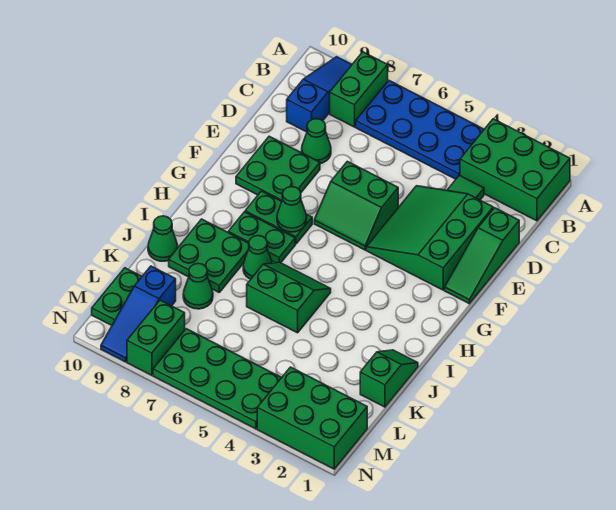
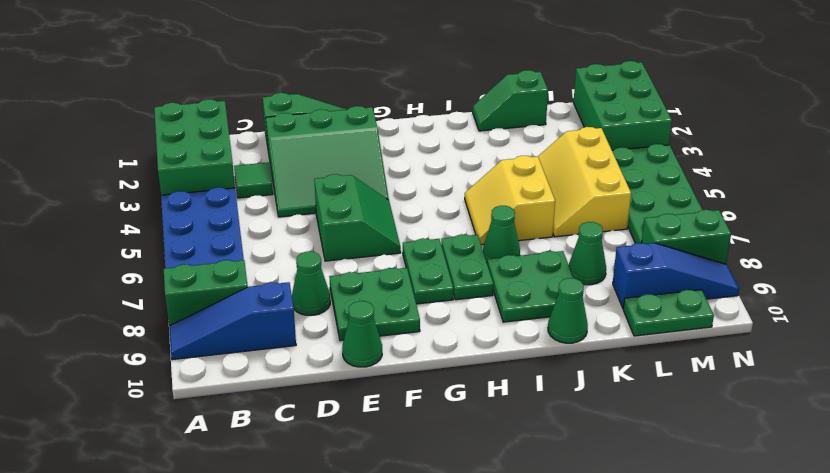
green cone G7 level 2 -> green cone E10 level 1
green slope I5:J6 level 1 top J -> yellow slope I5:J6 level 1 top J
none -> yellow slope K4:L6 level 1 top L

